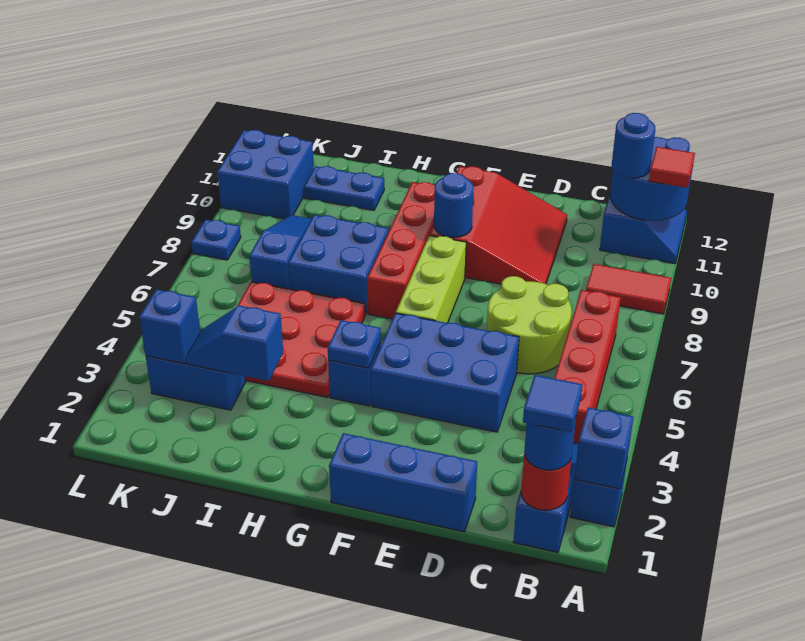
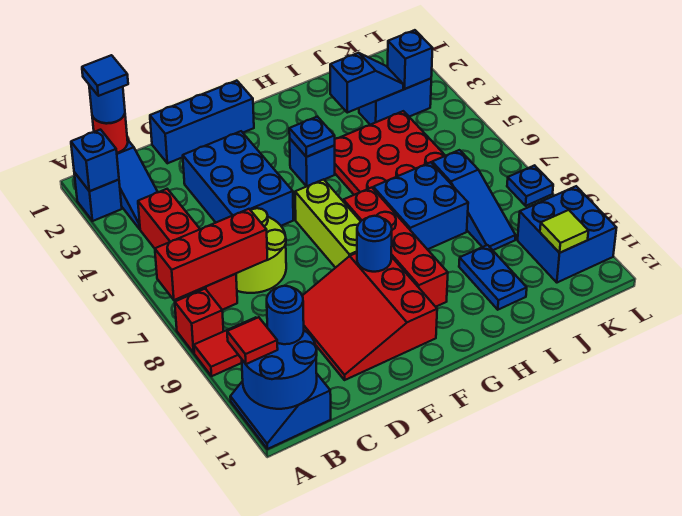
none -> red brick A7:C7 level 2
none -> red brick A8 level 1
blue brick D4:F5 level 1 -> blue brick D3:E5 level 1
blue plate I11:J11 level 1 -> blue plate I10:I11 level 1
none -> lime tile K11 level 2

